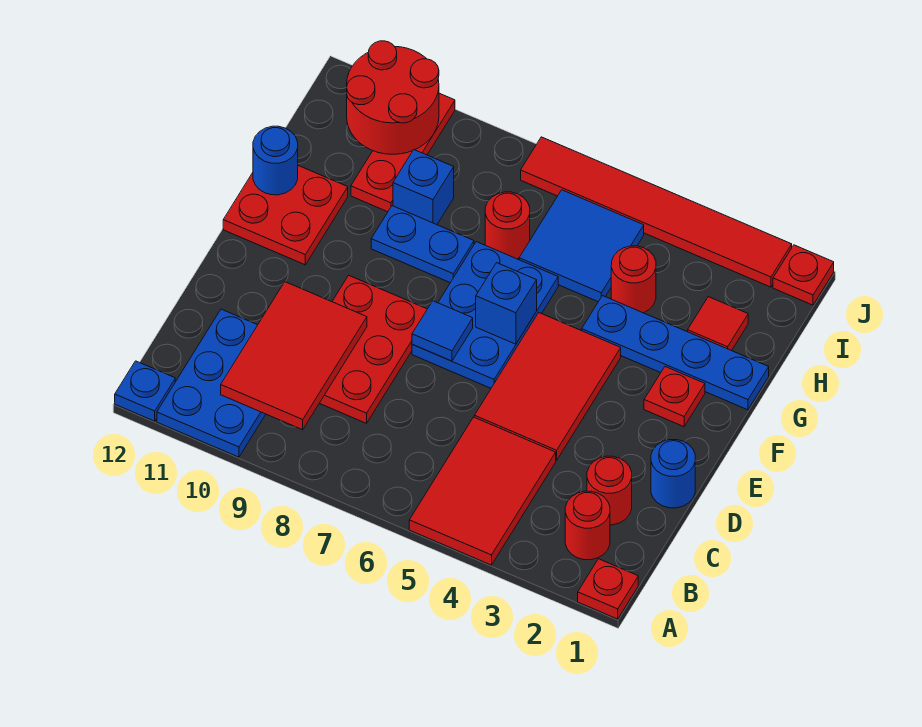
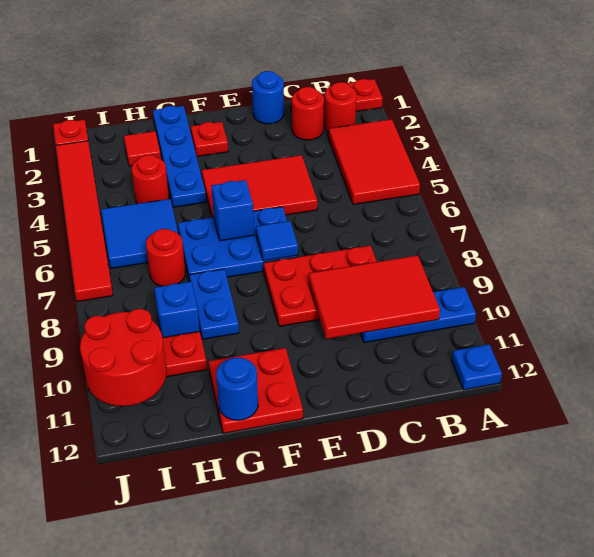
red tile A4:C5 level 1 -> red tile A3:B5 level 1
blue plate A10:C11 level 1 -> blue plate A10:C10 level 1

